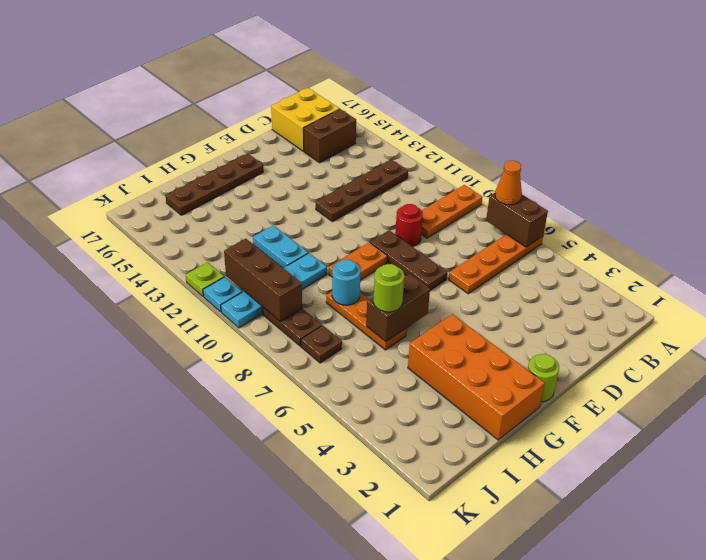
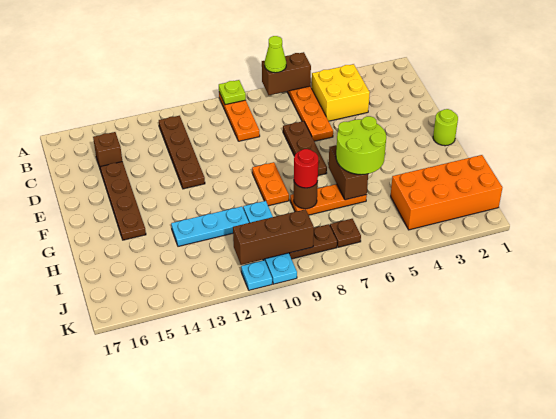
orange cone A7 level 3 -> lime cone A7 level 3
brown brick B15:C15 level 1 -> brown brick C15 level 1
yellow brick B16:C17 level 1 -> yellow brick B4:C5 level 1
red round brick D9 level 1 -> red round brick H8 level 3
brown plate E7:E9 level 1 -> brown plate D7:F7 level 1
brown plate F16:I16 level 1 -> brown plate D15:G15 level 1
orange brick G1:H4 level 1 -> orange brick I1:J4 level 1
lime round brick H6 level 3 -> lime round brick G5:H6 level 3
cyan round brick H8 level 2 -> brown round brick H8 level 2
cyan plate H11:H12 level 1 -> cyan plate H11:H13 level 1
lime plate K12 level 1 -> lime plate A9 level 2

